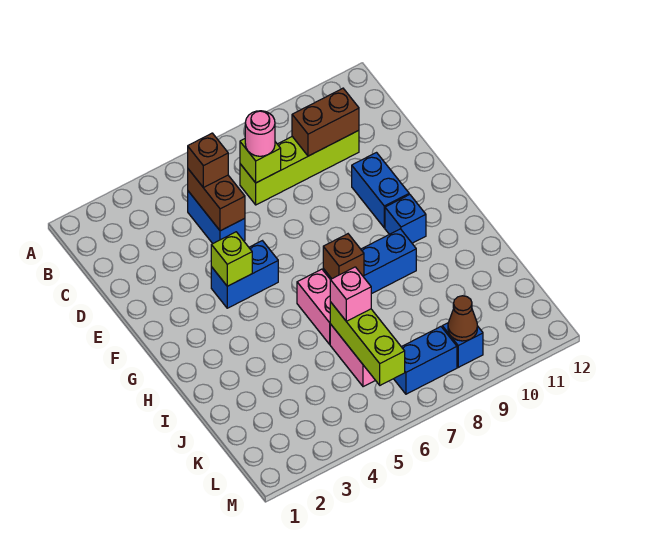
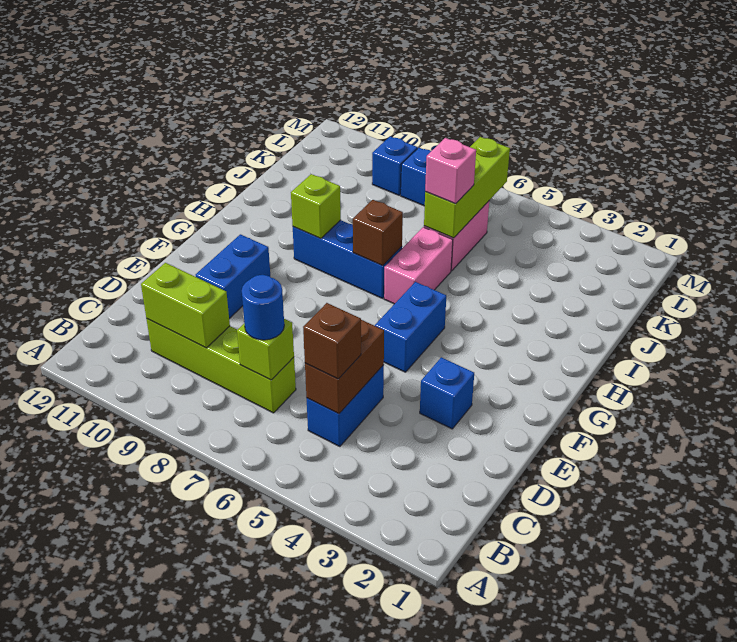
pink round brick C7 level 3 -> blue round brick C7 level 3
brown brick C9:C10 level 2 -> lime brick C9:C10 level 2
blue brick F4:F5 level 1 -> blue brick F5:G5 level 1
lime brick F4 level 2 -> lime brick H9 level 2
blue brick G10 level 1 -> blue brick E3 level 1
brown cone L9 level 2 -> none

